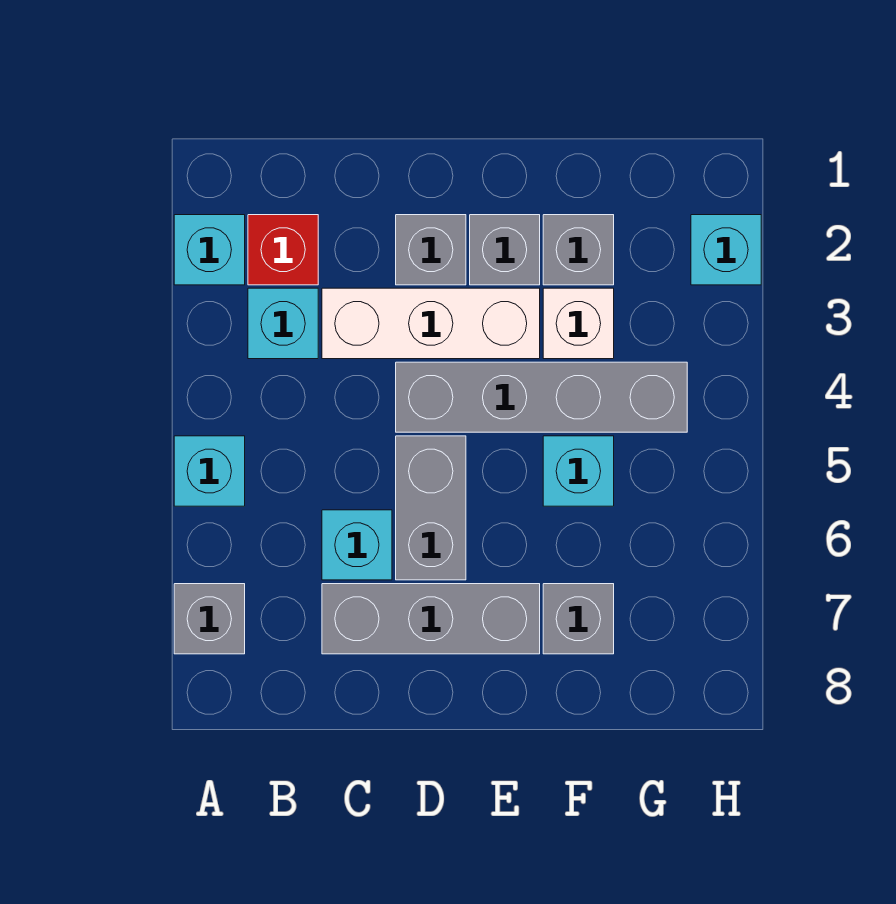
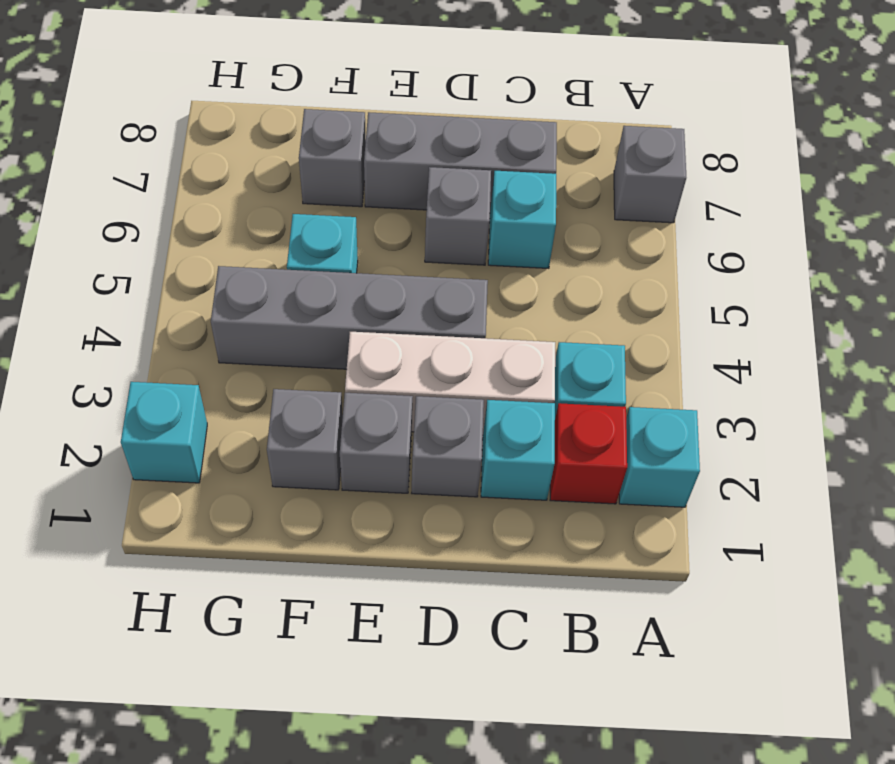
cyan brick A5 level 1 -> cyan brick C2 level 1
grey brick D5:D6 level 1 -> grey brick D6 level 1
white brick F3 level 1 -> none

